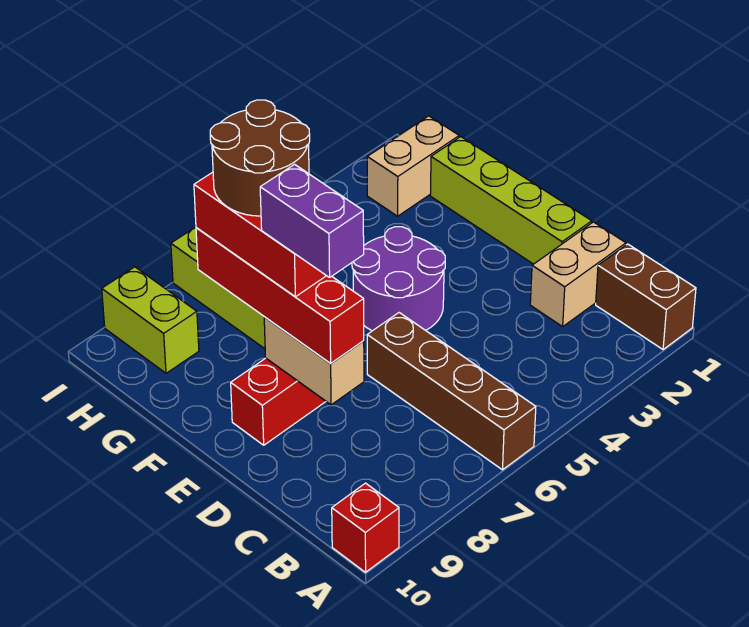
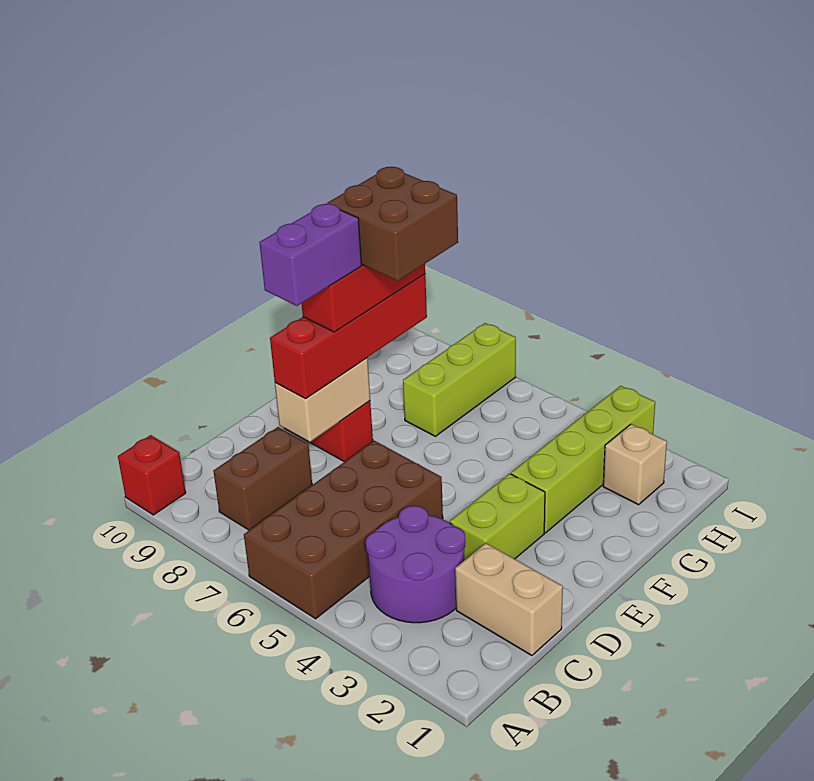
brown brick A1:B1 level 1 -> brown brick B8:C8 level 1
brown brick A6:D6 level 1 -> brown brick A5:D6 level 1
lime brick D1:G1 level 1 -> lime brick F3:I3 level 1
purple round brick E4:F5 level 1 -> purple round brick B3:C4 level 1
brown round brick F7:G8 level 5 -> brown brick F7:G8 level 5
tan brick H1:H2 level 1 -> tan brick H2 level 1
lime brick H9:I9 level 1 -> lime brick D3:E3 level 1

